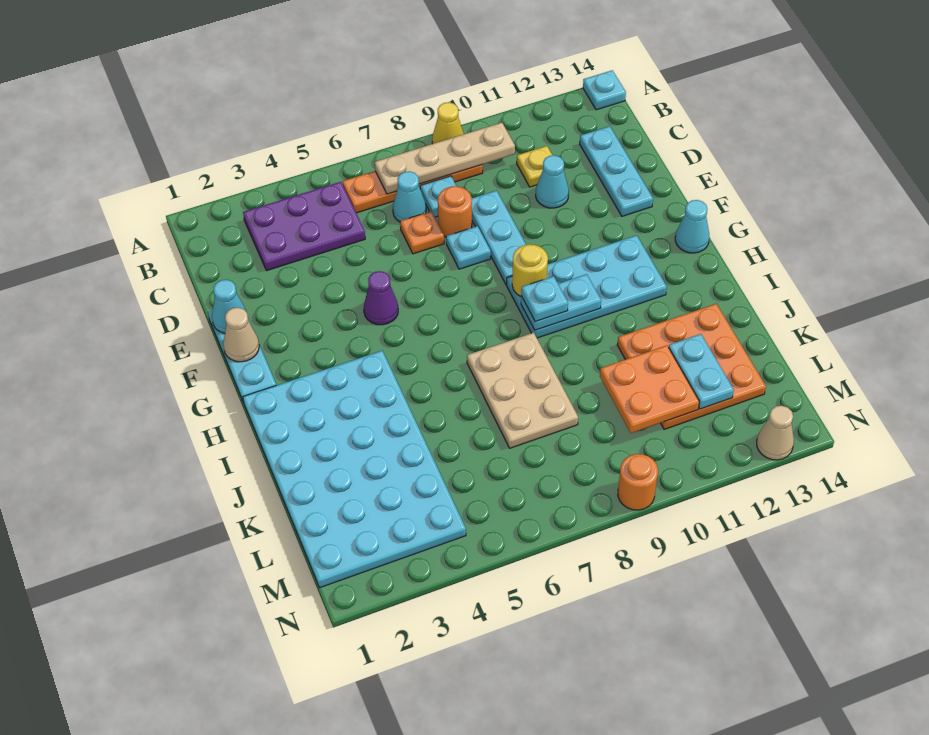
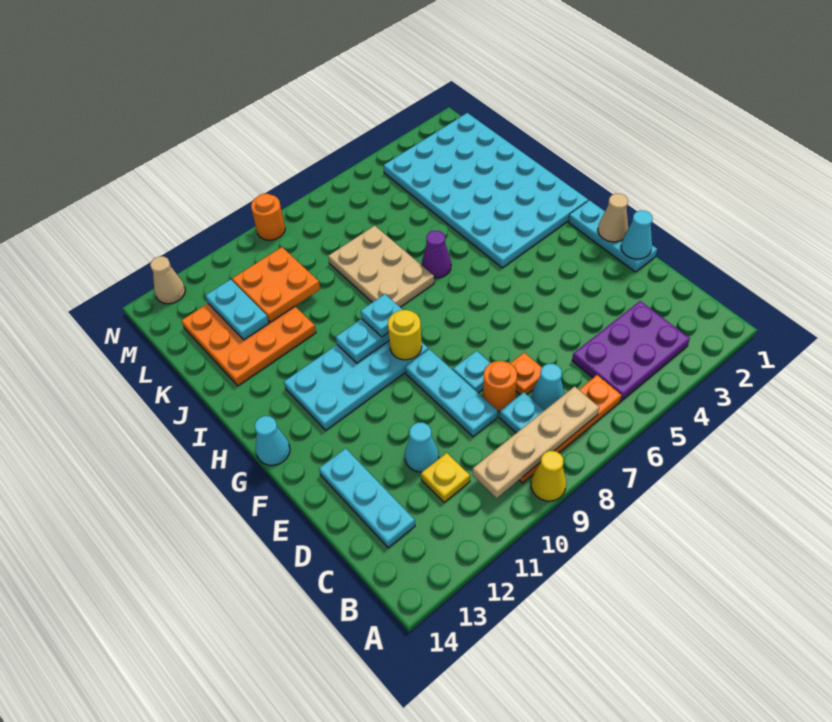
cyan plate A14 level 1 -> none
purple cone F5 level 1 -> purple cone I6 level 1

